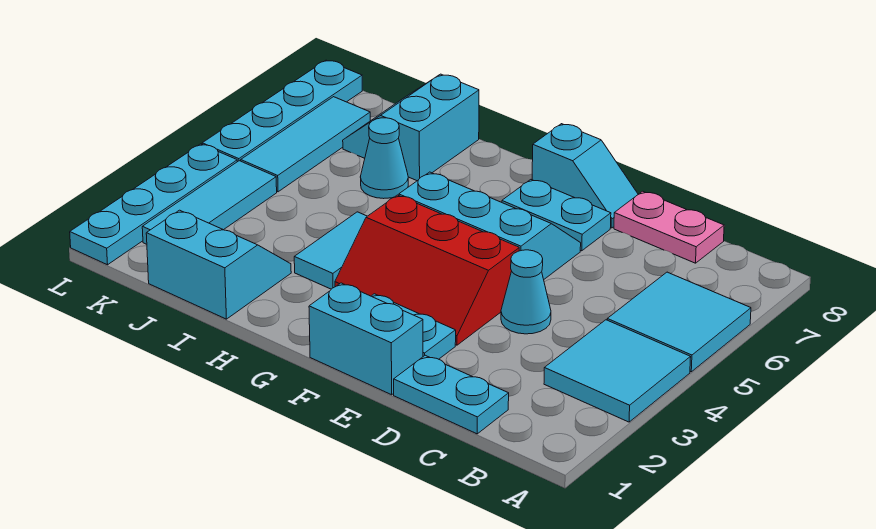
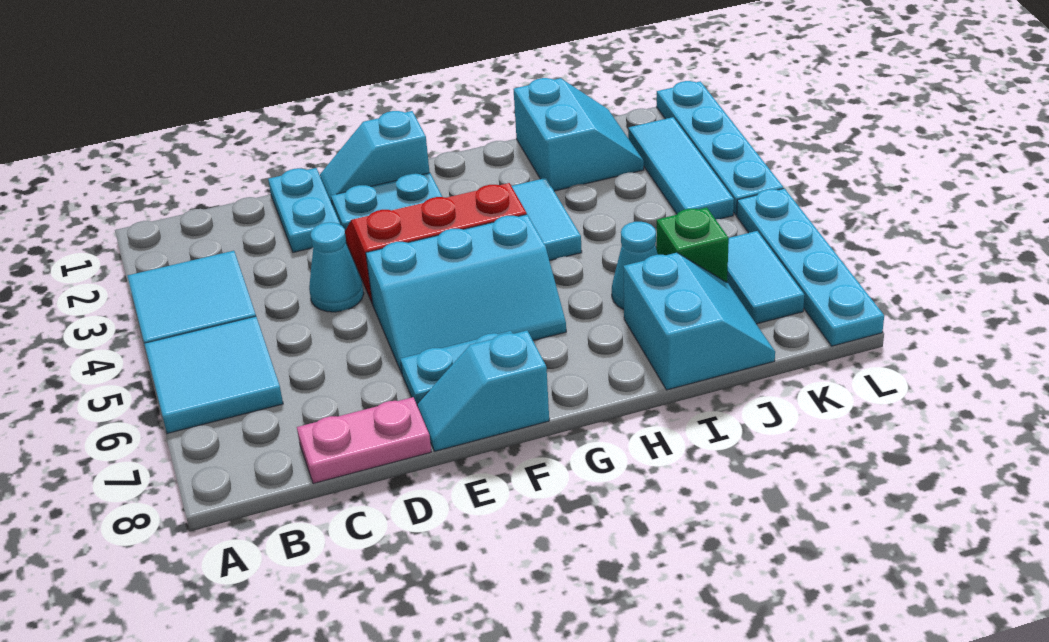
cyan plate C1:D1 level 1 -> cyan plate D1:D2 level 1
cyan brick E1:F1 level 1 -> cyan slope E1:F1 level 1 top F
cyan slope I1:J2 level 1 top 1 -> cyan slope I1:J2 level 1 top I
none -> green brick J6 level 1
cyan tile K5:K7 level 1 -> cyan tile K6:K7 level 1

